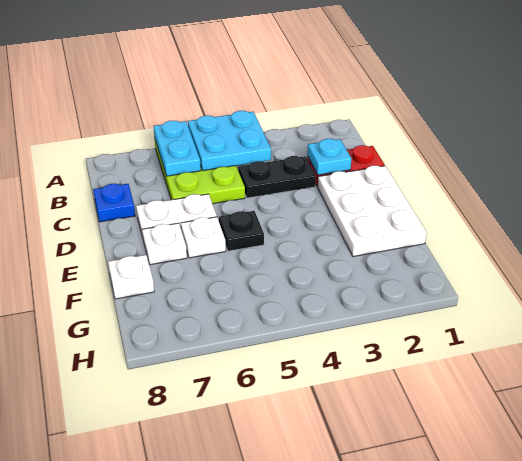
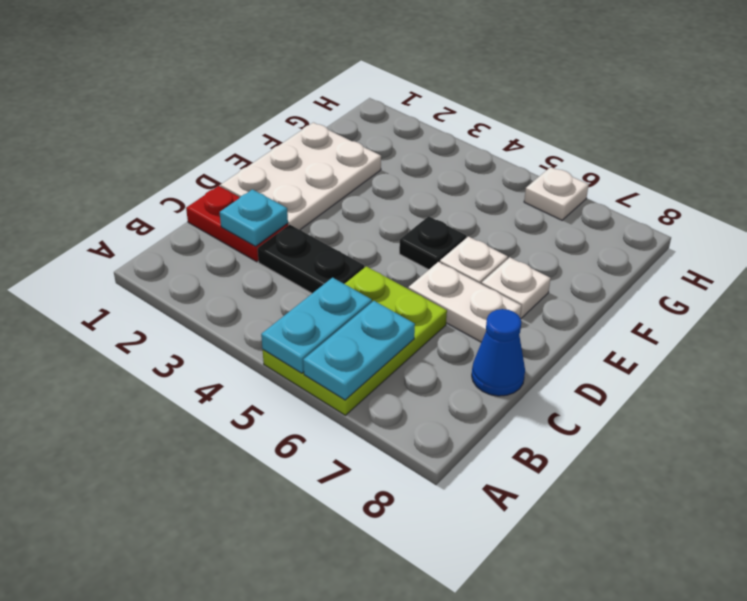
cyan plate A4:B5 level 2 -> cyan plate A5:B5 level 2
blue plate C8 level 1 -> blue cone C8 level 1
white plate F8 level 1 -> white plate H6 level 1

